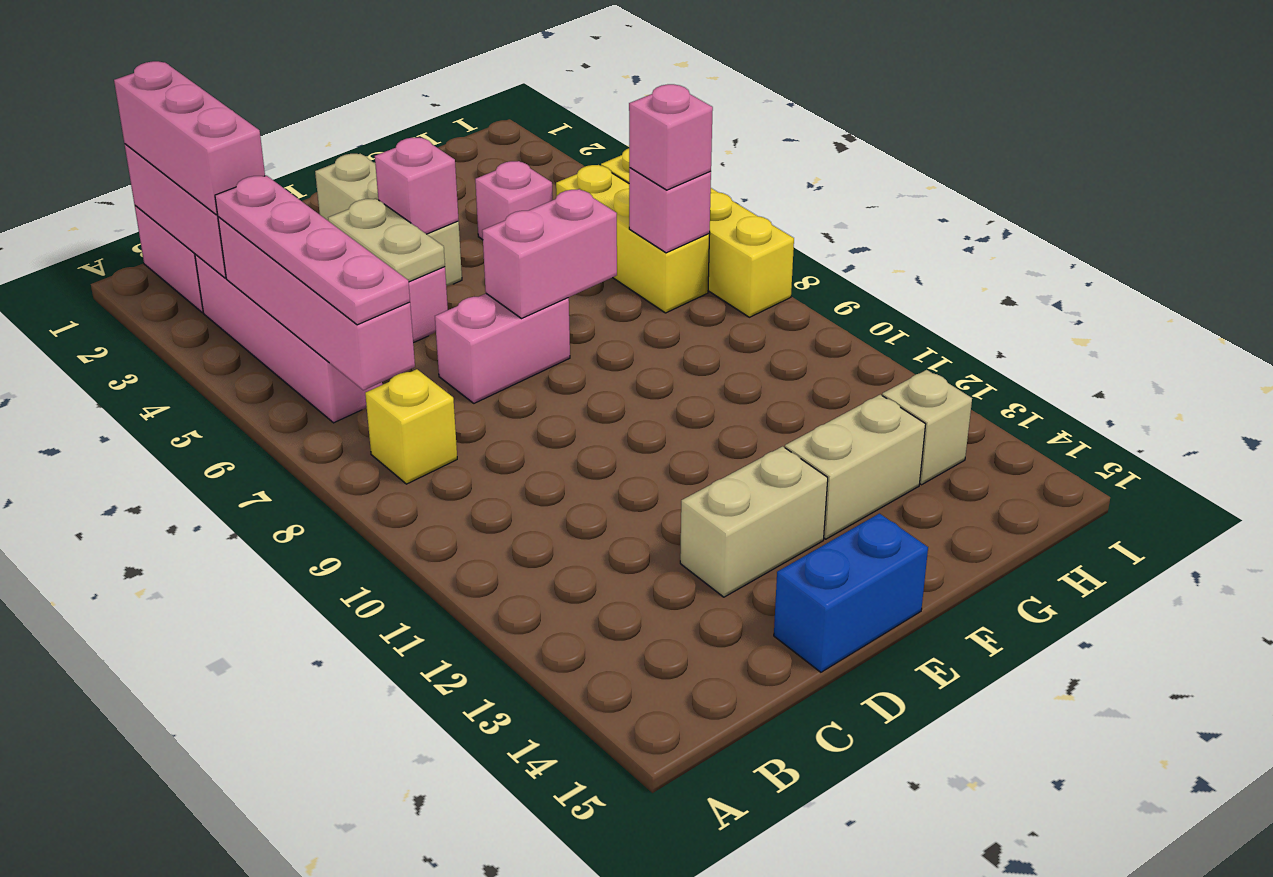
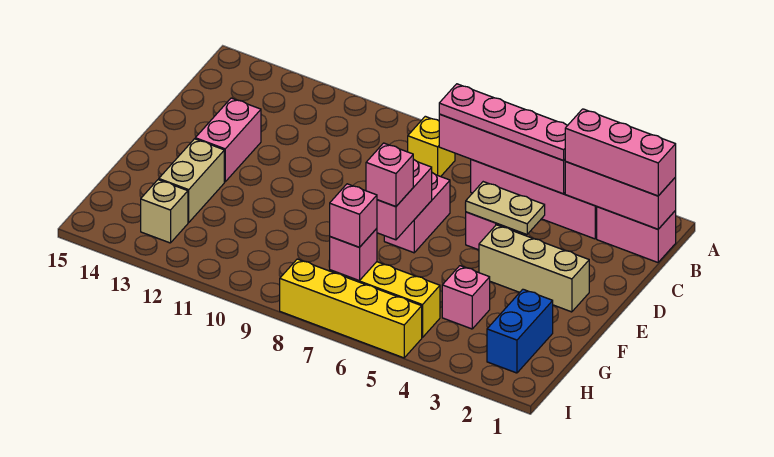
tan brick D13:E13 level 1 -> pink brick D13:E13 level 1
blue brick D15:E15 level 1 -> blue brick G2:H2 level 1
pink brick E4 level 2 -> pink brick F7 level 3

